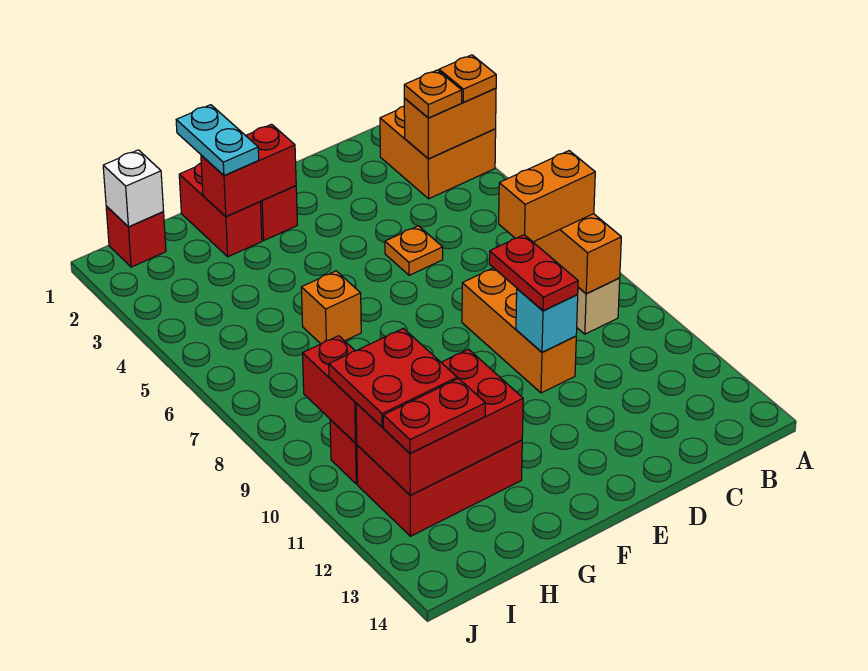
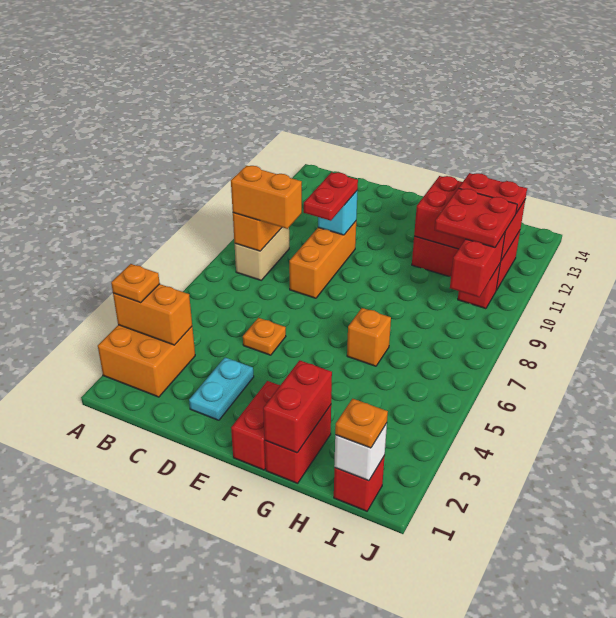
orange plate B3 level 3 -> orange plate I1 level 3
red brick F2:G2 level 2 -> red brick G1:G2 level 2
cyan plate G1:G2 level 3 -> cyan plate D2:D3 level 1

